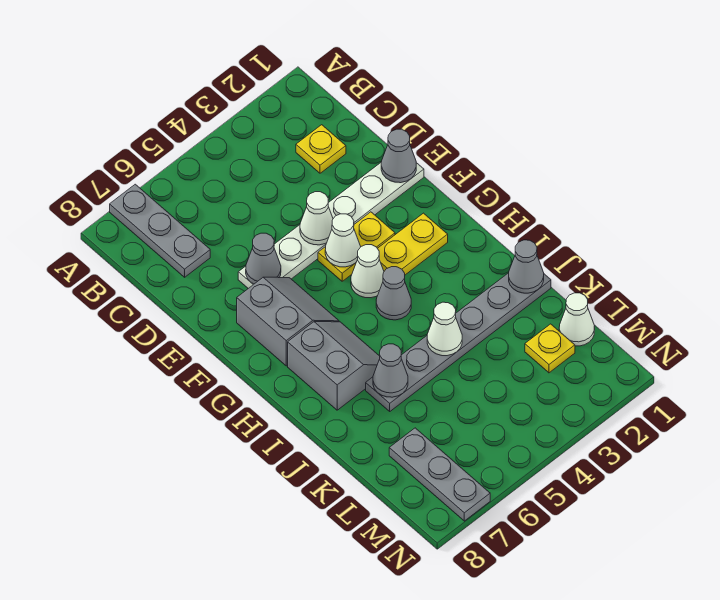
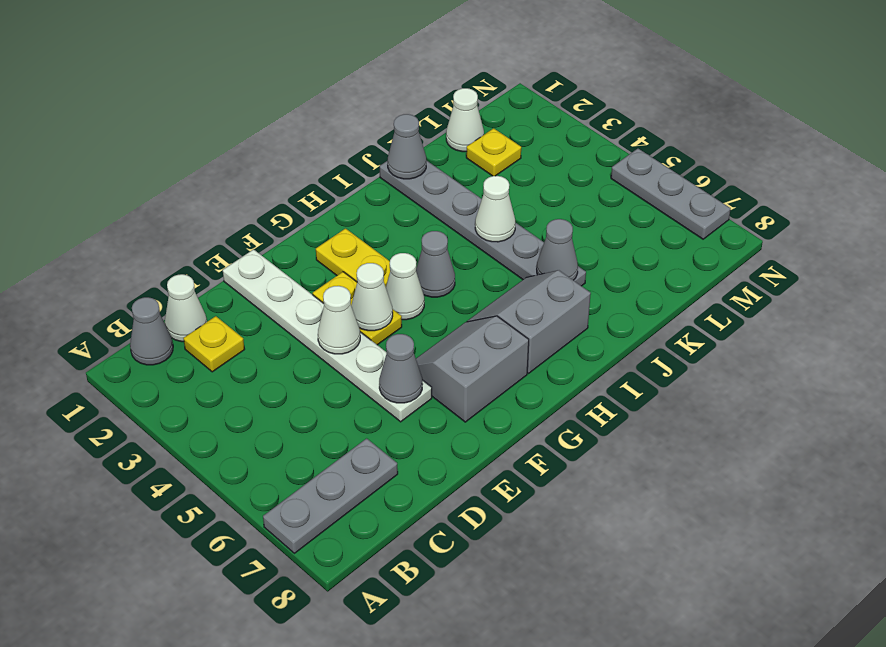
none -> white cone C1 level 1
grey cone E1 level 2 -> grey cone B1 level 1
grey plate L7:N7 level 1 -> grey plate N5:N7 level 1

